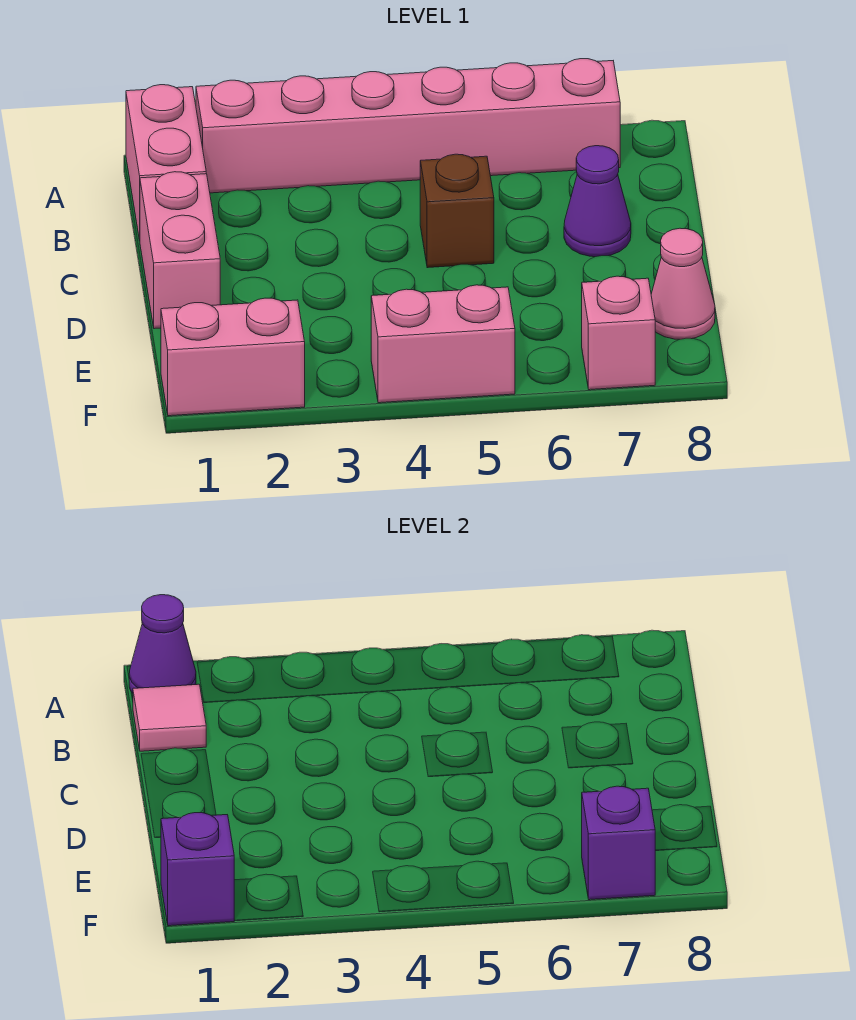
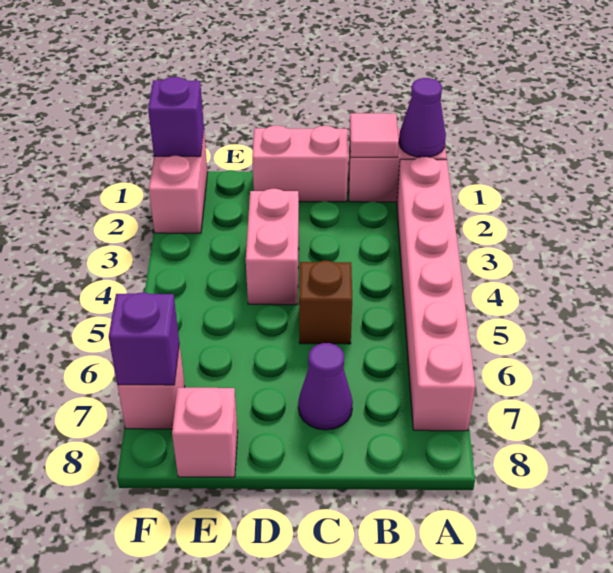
pink cone E8 level 1 -> pink brick E8 level 1
pink brick F4:F5 level 1 -> pink brick D3:D4 level 1

